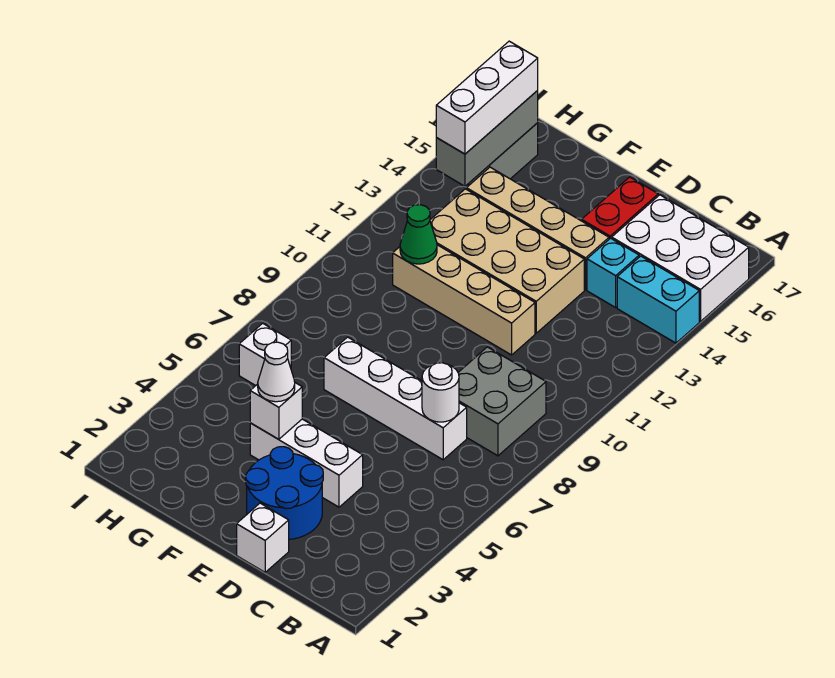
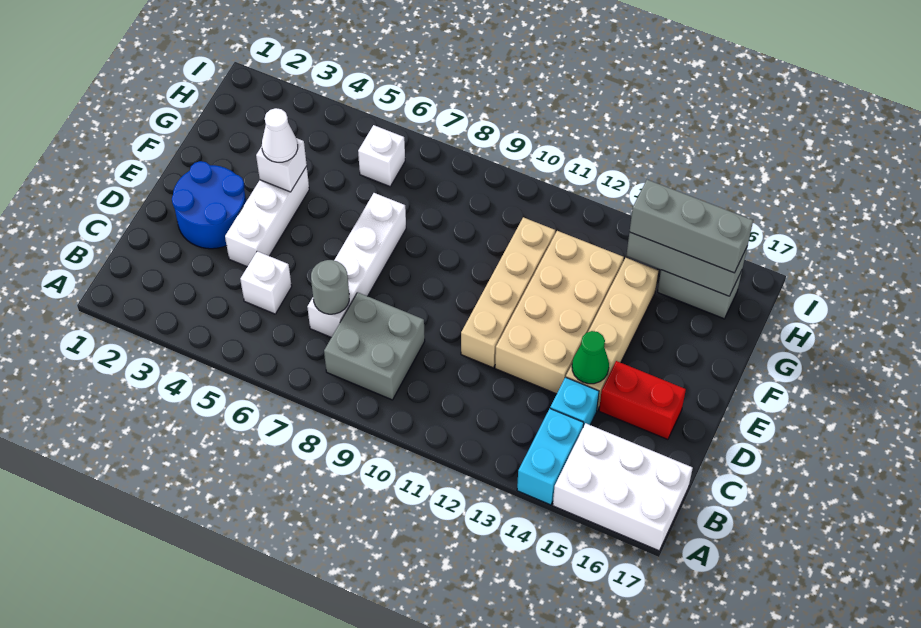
white brick A15:C16 level 1 -> white brick A15:B17 level 1
white round brick C7 level 2 -> grey round brick C7 level 2
white brick D1 level 1 -> white brick C5 level 1
green cone G11 level 2 -> green cone D14 level 2
white brick H14:H16 level 3 -> grey brick H14:H16 level 3

